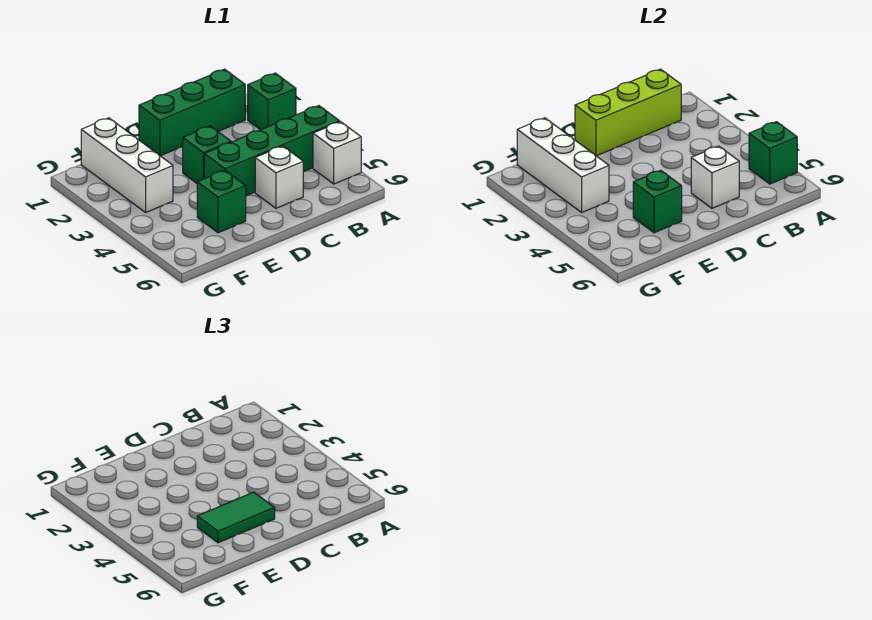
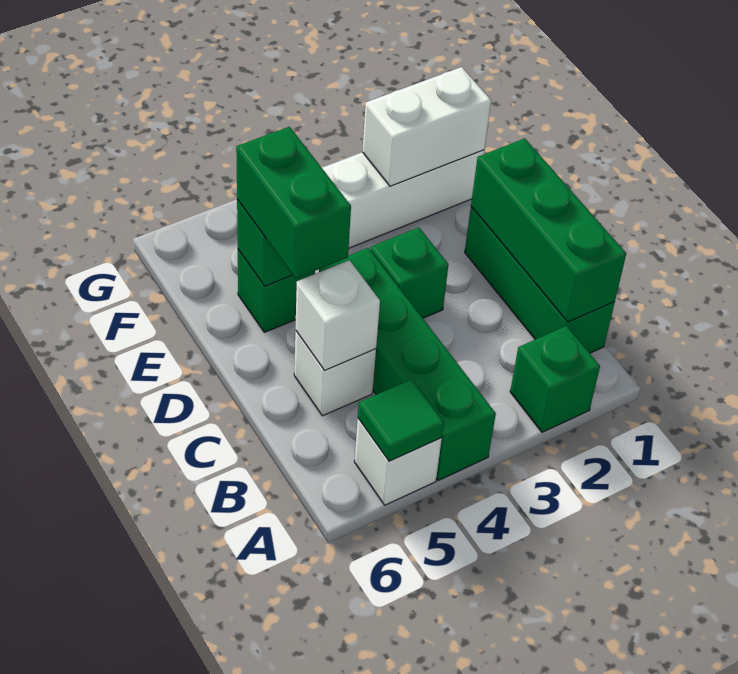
green brick A5 level 2 -> green tile A5 level 2
lime brick B1:D1 level 2 -> green brick B1:D1 level 2
green tile D5:E5 level 3 -> green brick D5:E5 level 3
white brick F1:F3 level 2 -> white brick F1:F2 level 2

